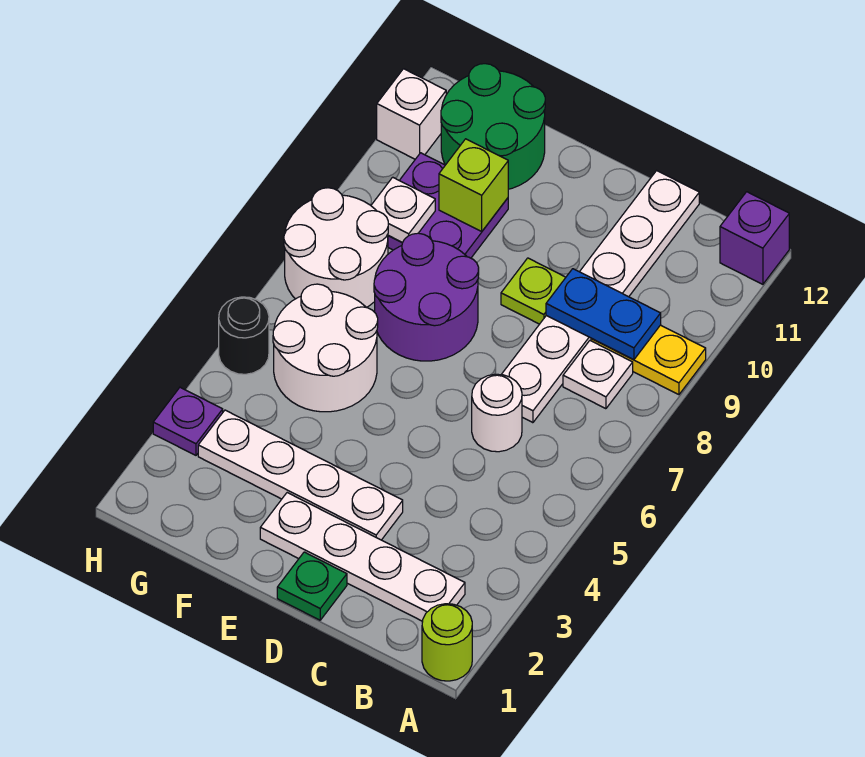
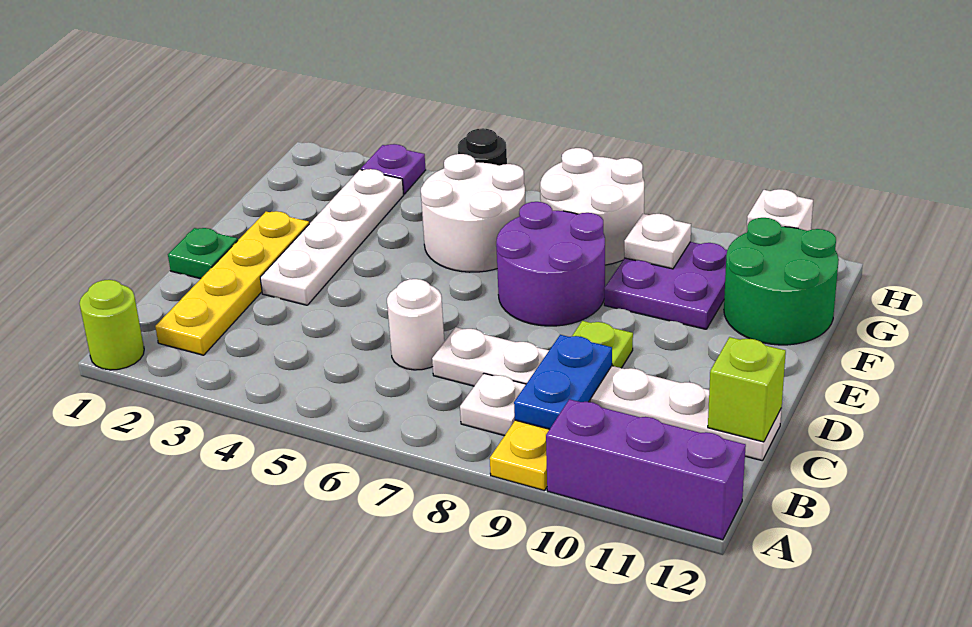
purple brick A12 level 1 -> purple brick A10:A12 level 1
white plate B2:E2 level 1 -> yellow plate B2:E2 level 1
lime brick F10 level 2 -> lime brick C12 level 2

